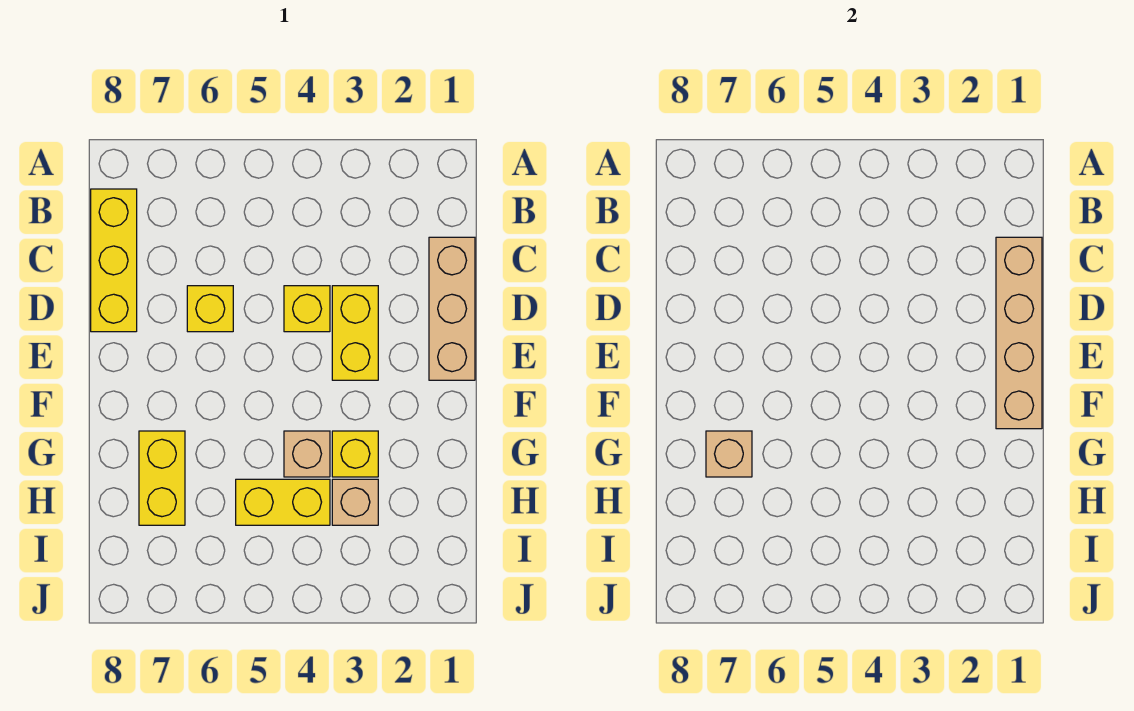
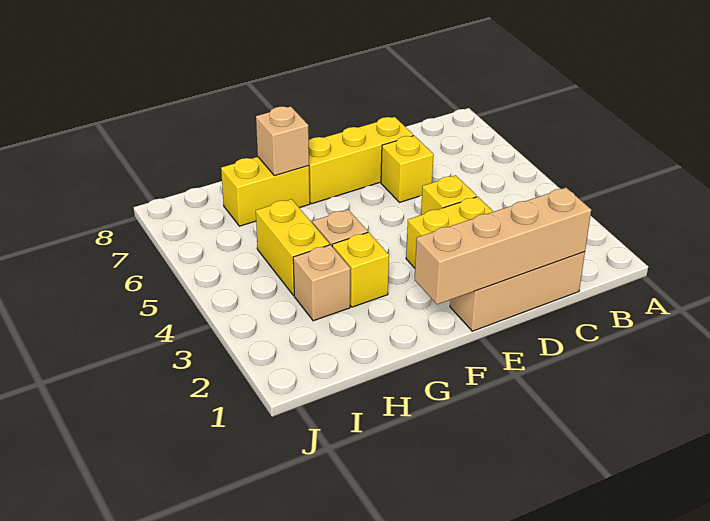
yellow brick B8:D8 level 1 -> yellow brick D7:F7 level 1

